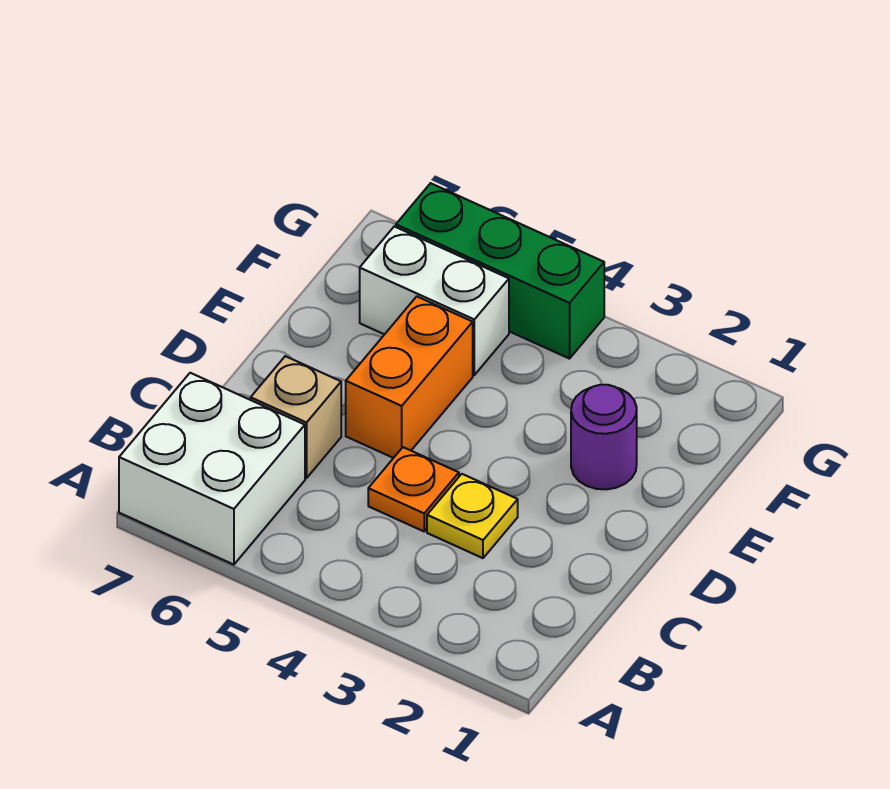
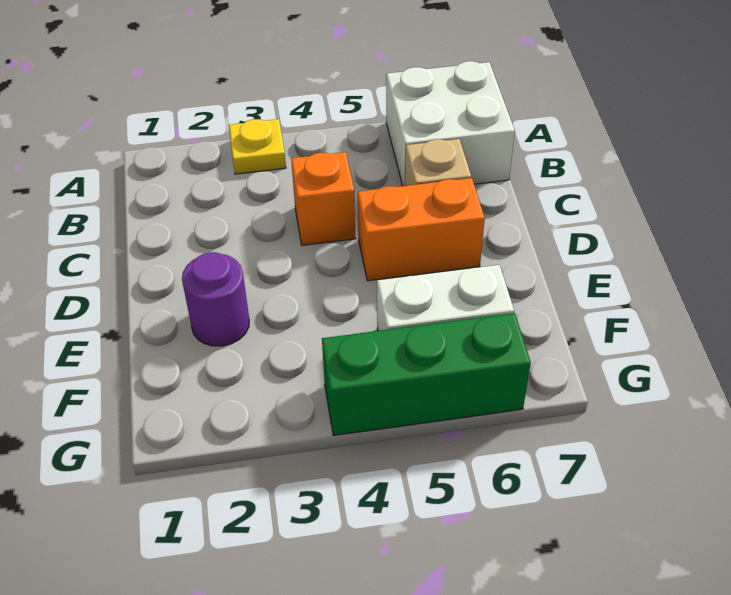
yellow plate C3 level 1 -> yellow plate A3 level 1
orange plate C4 level 1 -> orange brick C4 level 1
orange brick D5:E5 level 1 -> orange brick D5:D6 level 1

